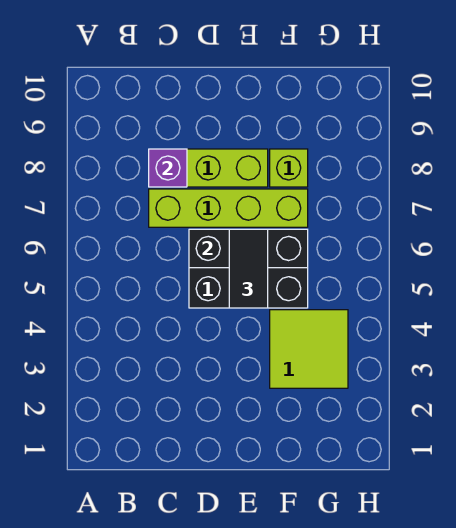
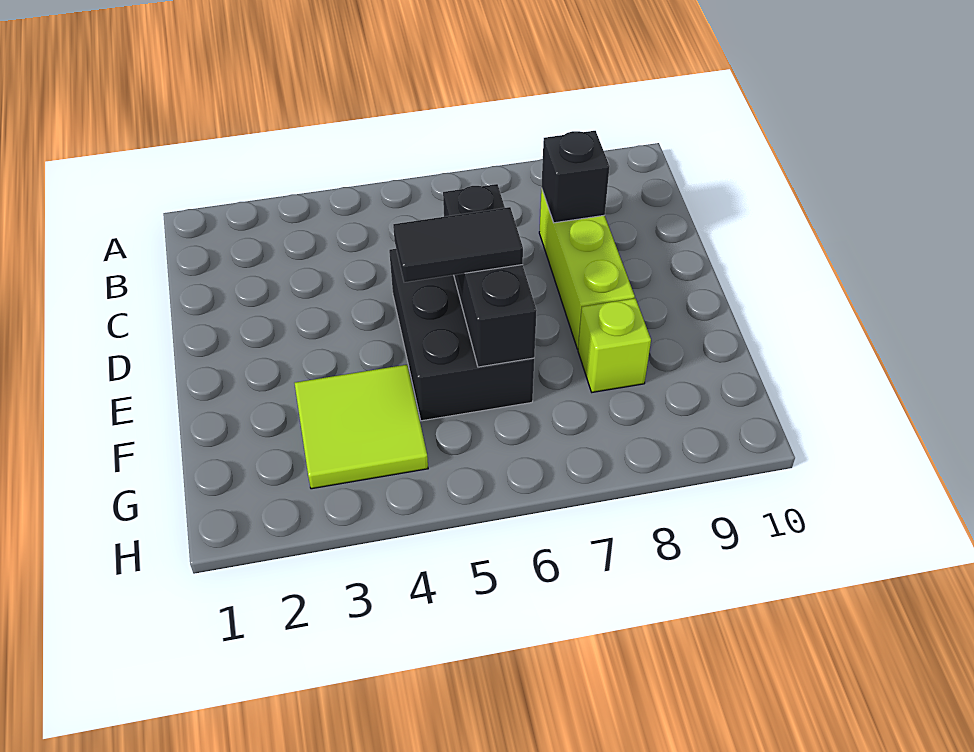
lime brick C7:F7 level 1 -> none
purple brick C8 level 2 -> black brick C8 level 2

